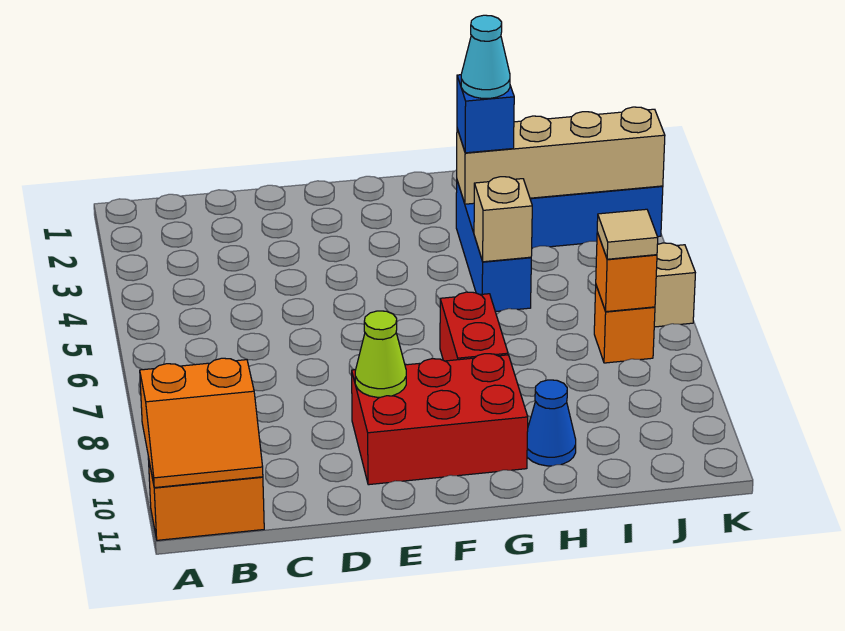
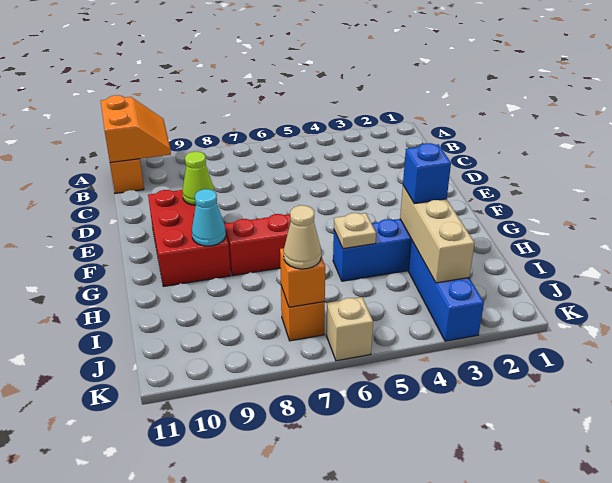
orange slope A10:B11 level 2 top 10 -> orange slope A10:B11 level 2 top 11
tan brick H3:K3 level 2 -> tan brick H3:J3 level 2
cyan cone H3 level 4 -> cyan cone G9 level 2
tan brick H5 level 2 -> tan plate H5 level 2
blue cone H10 level 1 -> none
tan tile J7 level 3 -> tan cone J7 level 3

